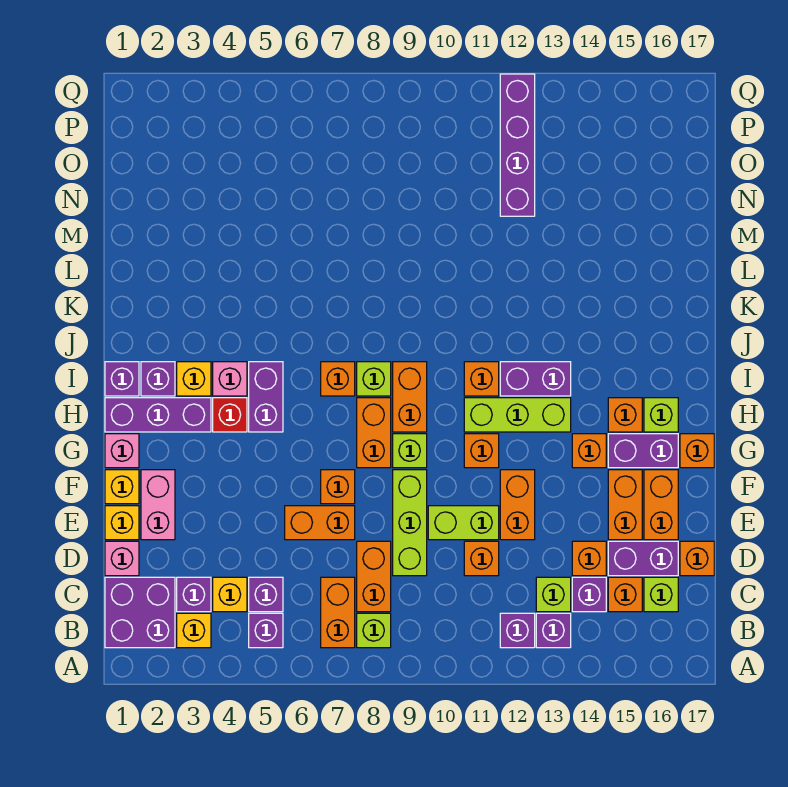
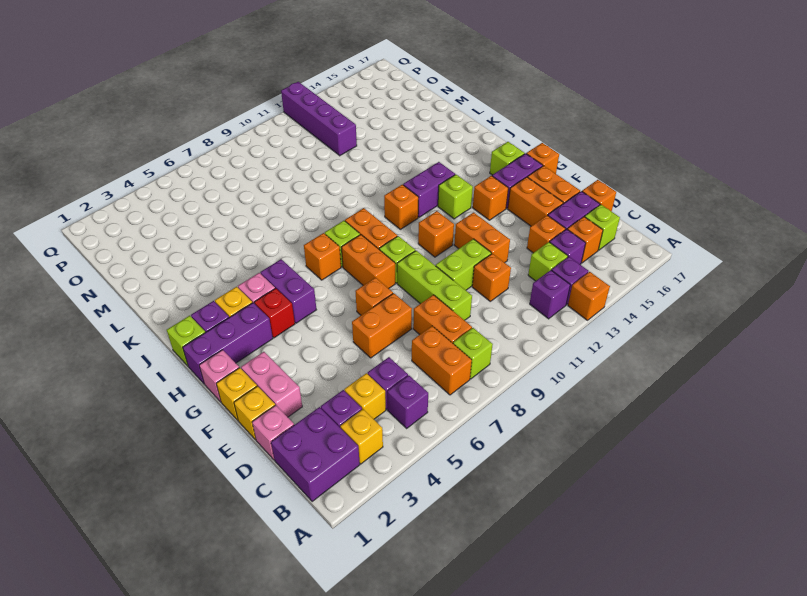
lime brick H11:H13 level 1 -> lime brick H13 level 1
orange brick H15 level 1 -> orange brick A13 level 1
purple brick I1 level 1 -> lime brick I1 level 1

